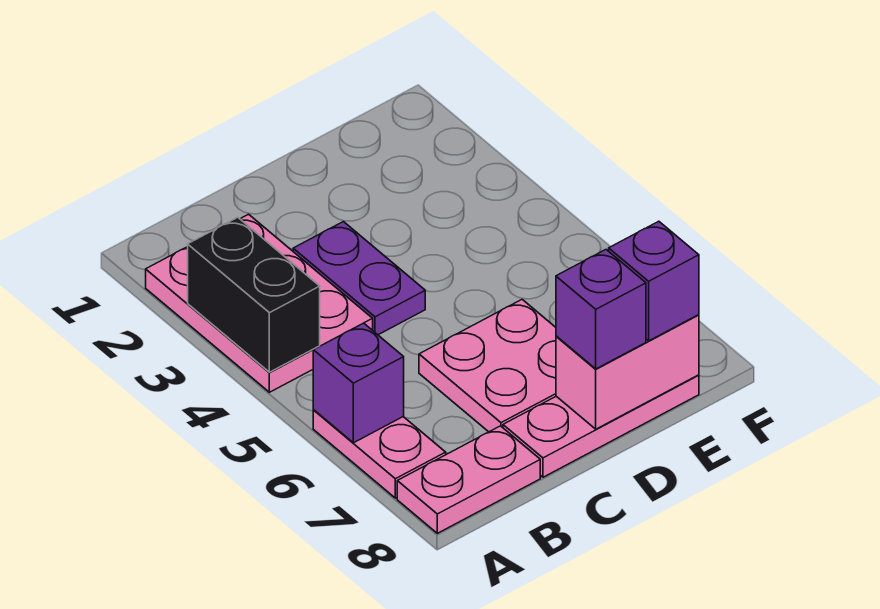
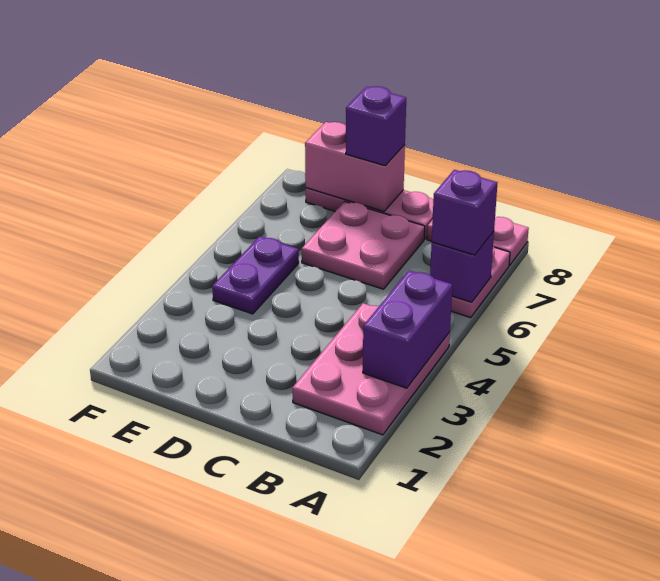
black brick A3:A4 level 2 -> purple brick A3:A4 level 2
purple plate C3:C4 level 1 -> purple plate E4:E5 level 1
purple brick E8 level 3 -> purple brick A6 level 3

